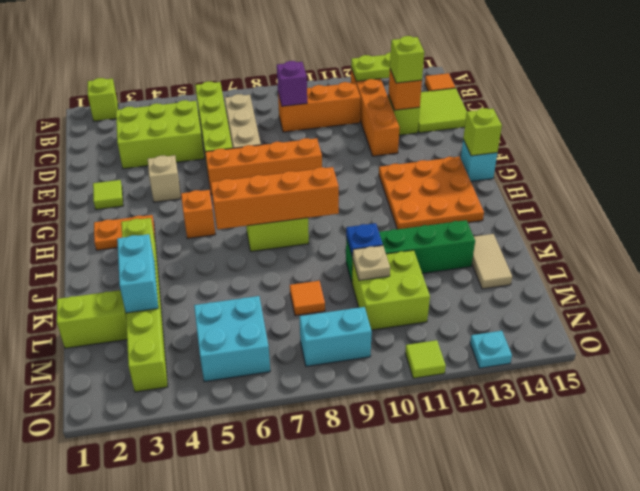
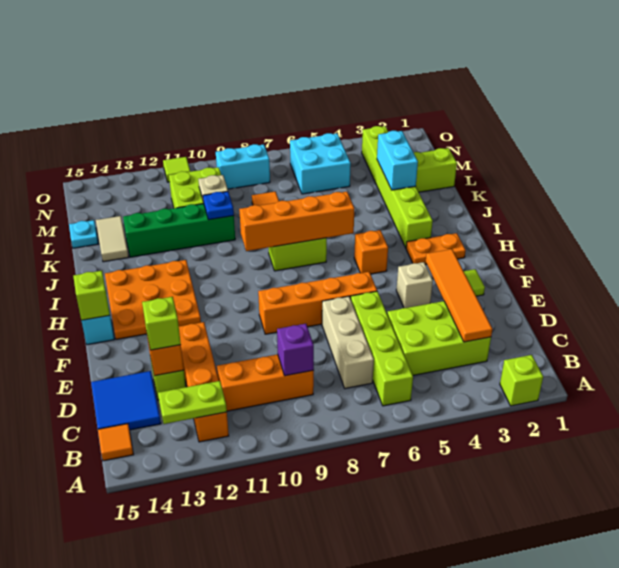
none -> orange tile C3:F3 level 2
lime tile C14:D15 level 1 -> blue tile C14:D15 level 1
cyan plate O13 level 1 -> cyan plate L15 level 1

